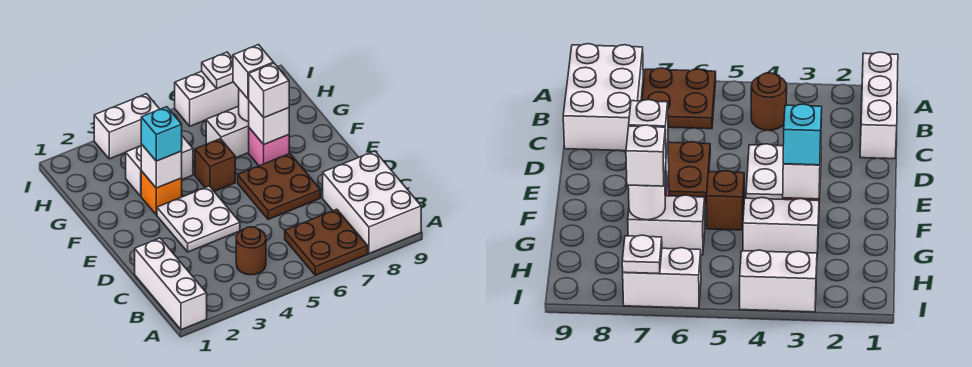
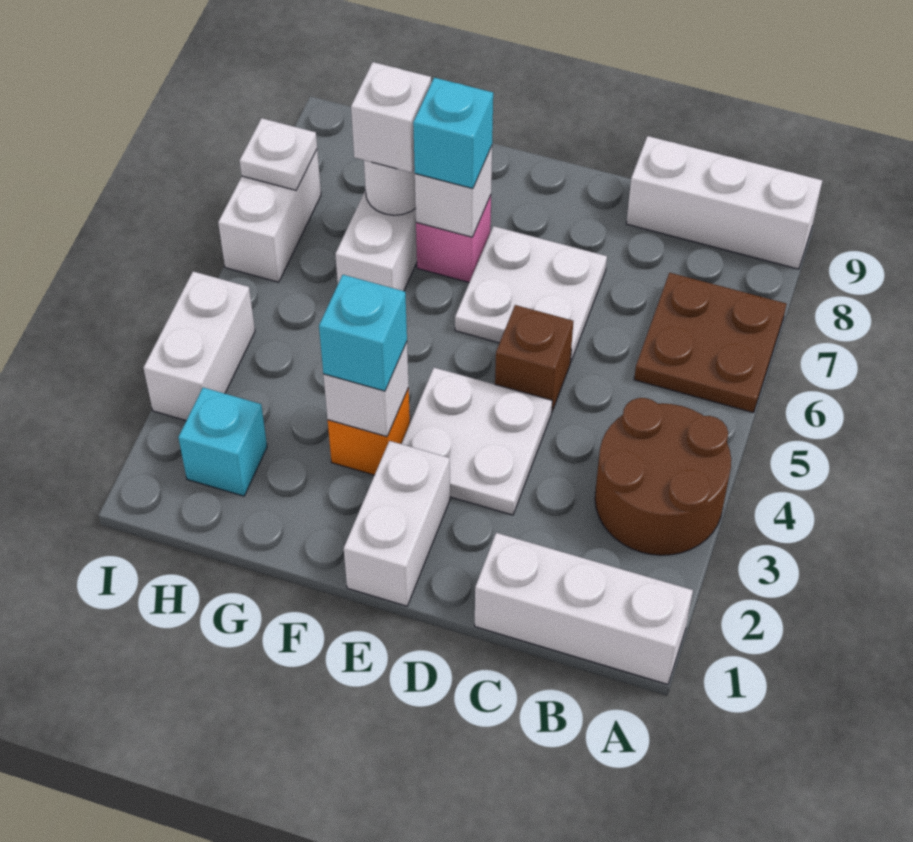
white brick A8:C9 level 1 -> white brick A9:C9 level 1
brown round brick B4 level 1 -> brown round brick A3:B4 level 1
brown plate D6:E7 level 1 -> white plate D6:E7 level 1
brown brick F5 level 1 -> brown brick D5 level 1
white brick F7 level 3 -> cyan brick F7 level 3
white brick G3:G4 level 1 -> white brick E1:E2 level 1
none -> cyan brick H2 level 1

